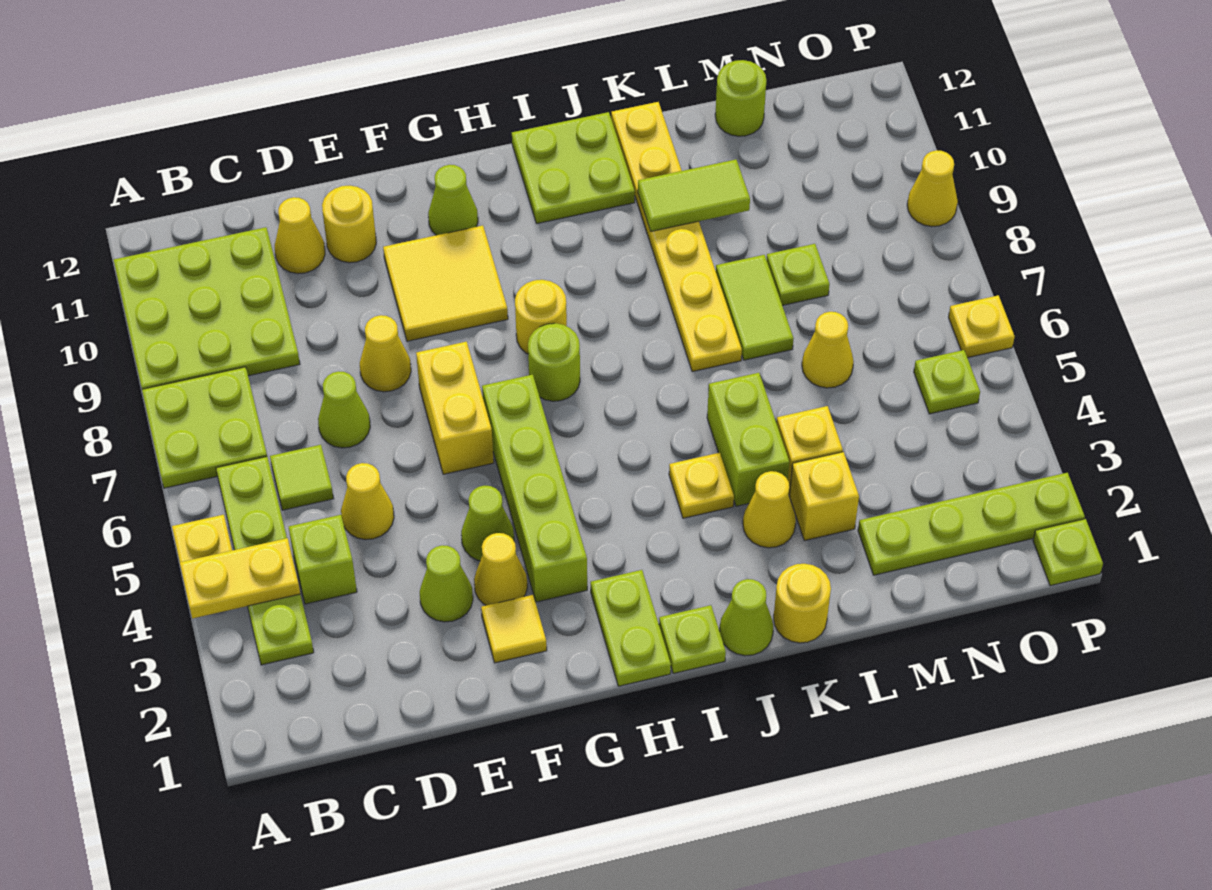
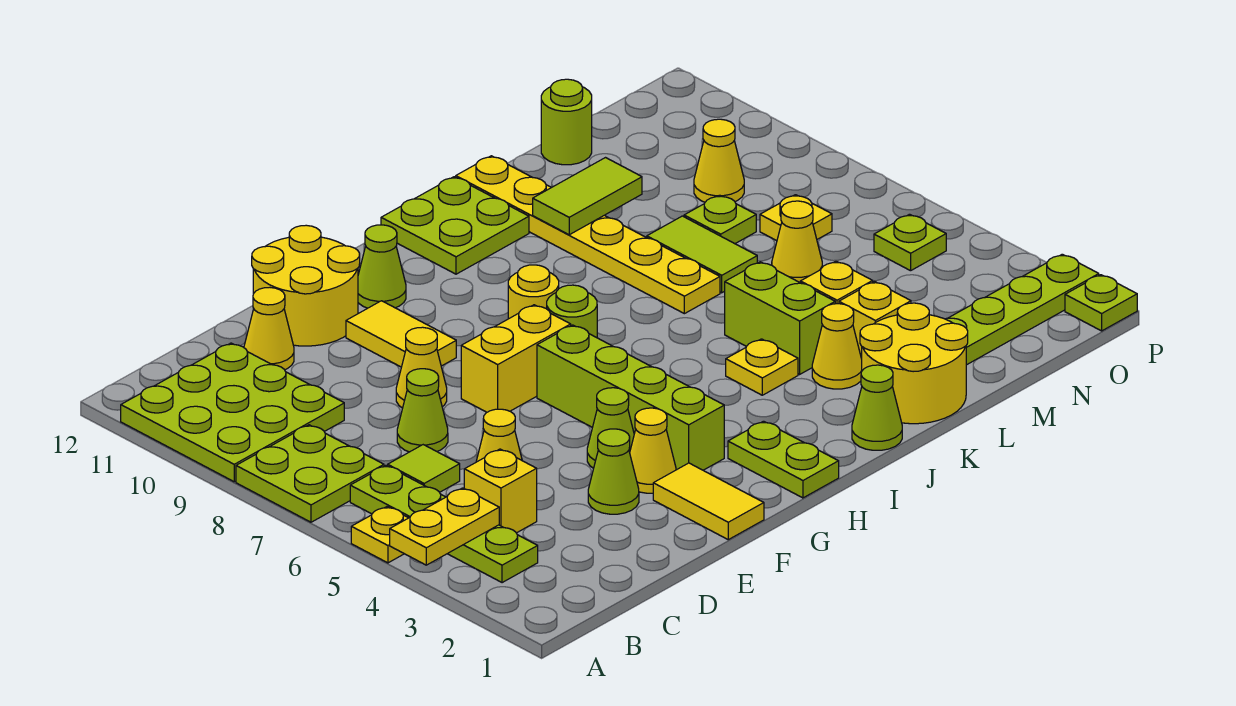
lime brick C4 level 1 -> yellow brick C4 level 1
yellow round brick E11 level 1 -> yellow round brick E11:F12 level 1
yellow tile F2 level 1 -> yellow tile F1:F2 level 1
yellow brick F6:F7 level 1 -> yellow brick F7:G7 level 1
yellow tile F9:G10 level 1 -> yellow tile F9:F10 level 1
lime plate I1 level 1 -> none
yellow round brick K1 level 1 -> yellow round brick K1:L2 level 1
yellow plate P6 level 1 -> yellow plate N7 level 1
yellow cone P9 level 1 -> yellow cone N9 level 1

